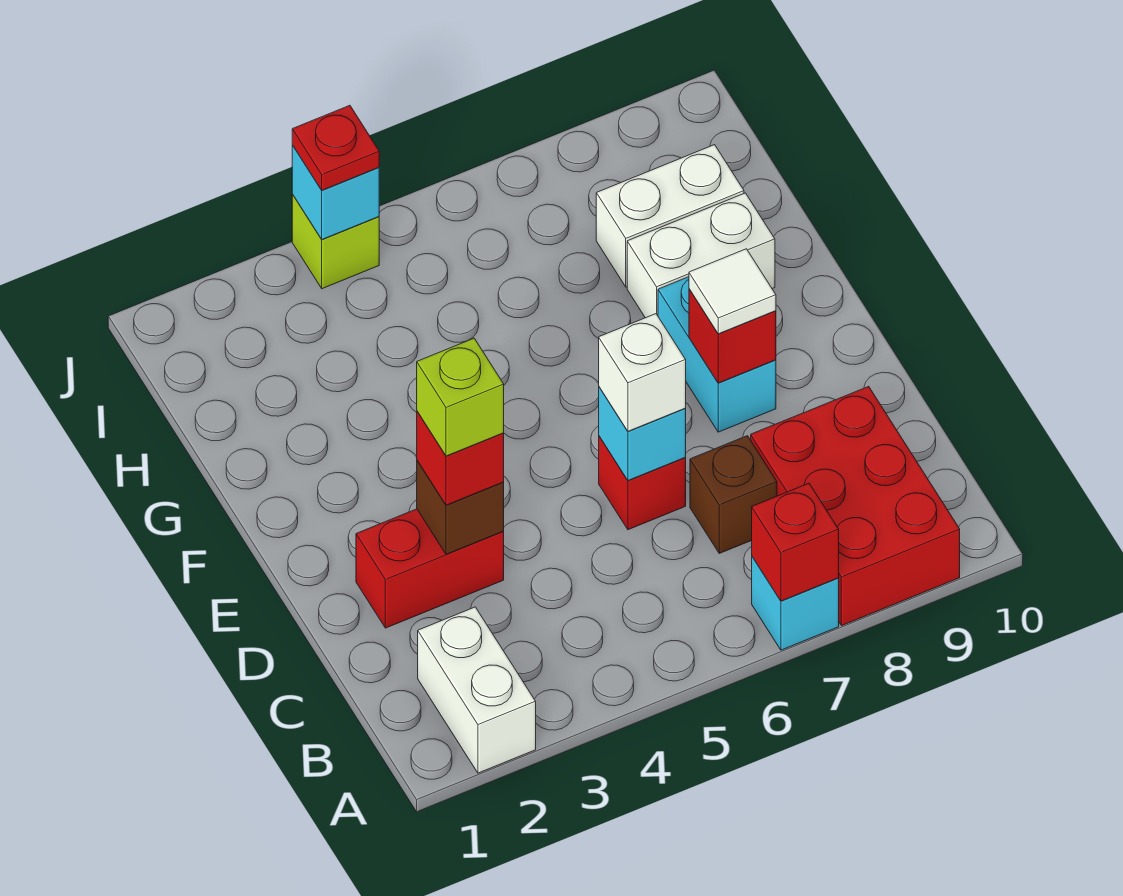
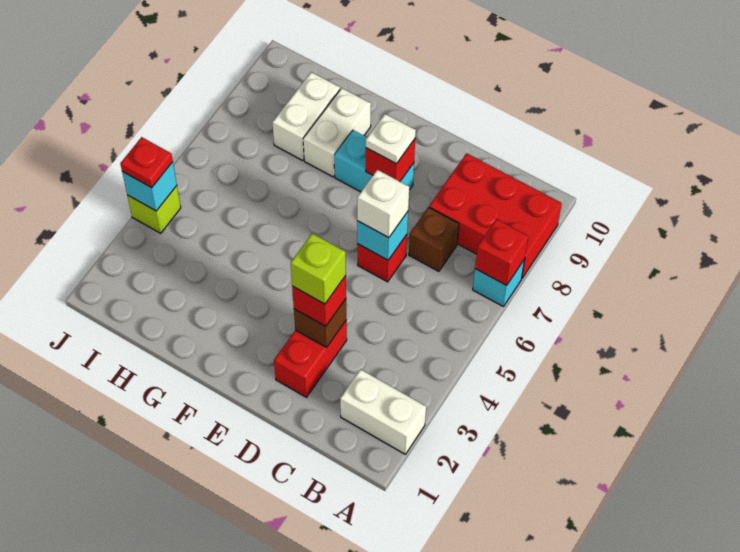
white tile E8 level 3 -> white plate E8 level 3

